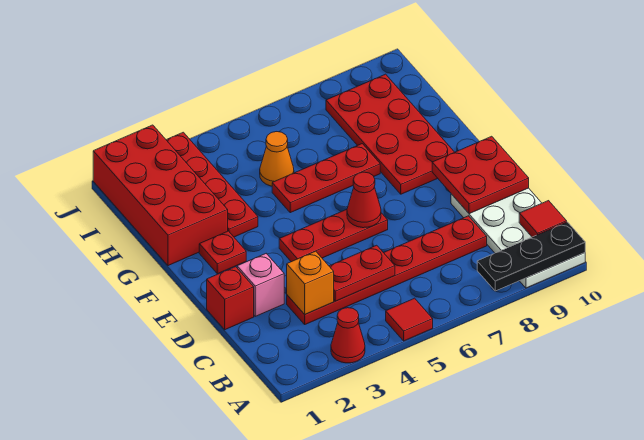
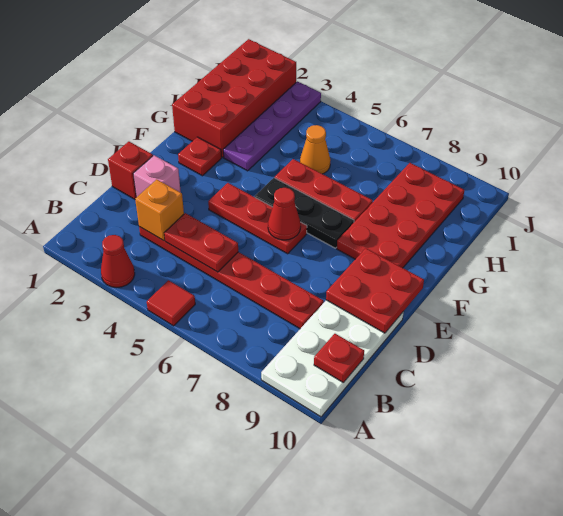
black plate A8:A10 level 2 -> black plate F5:F7 level 1
red tile B10 level 2 -> red plate B10 level 2
red plate G3:J3 level 1 -> purple plate G3:J3 level 1

